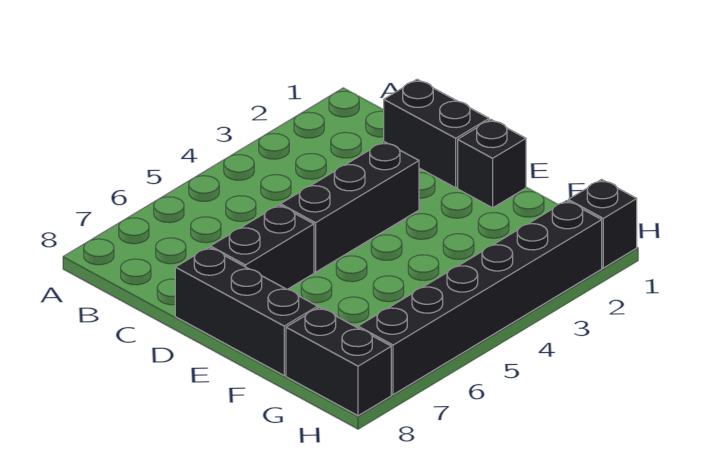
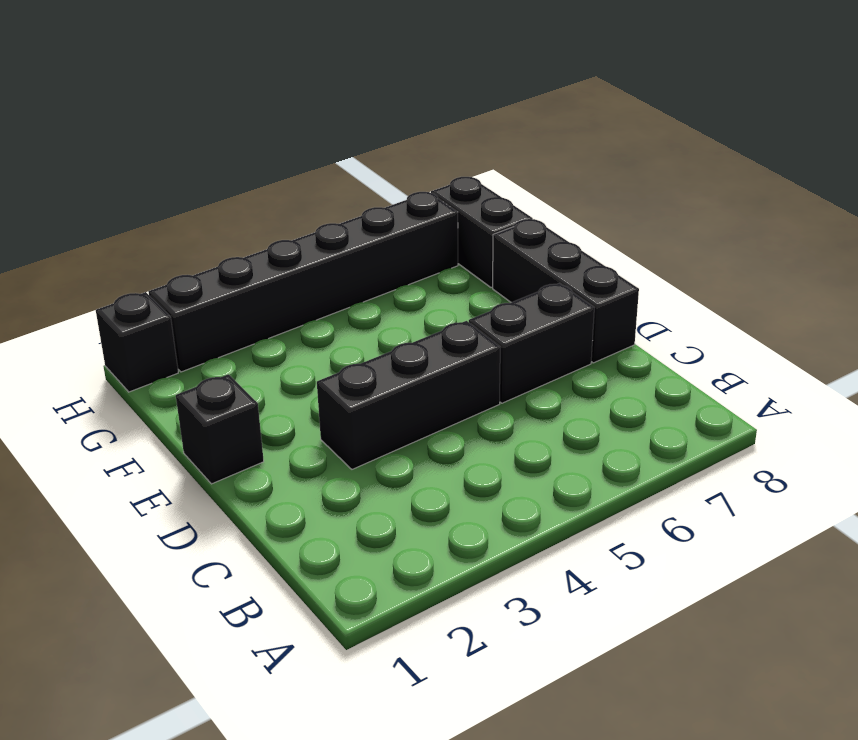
black brick C1:D1 level 1 -> none

